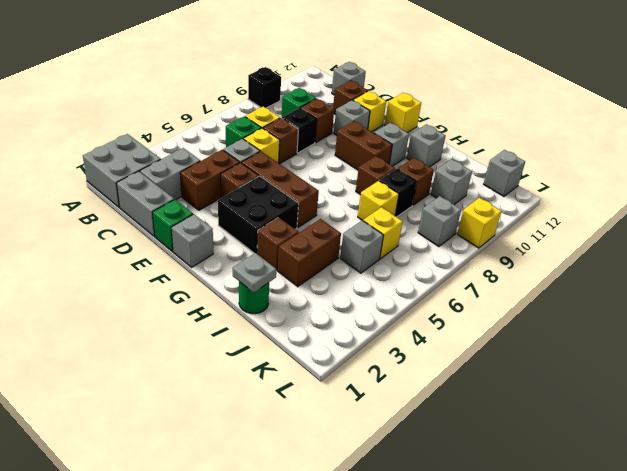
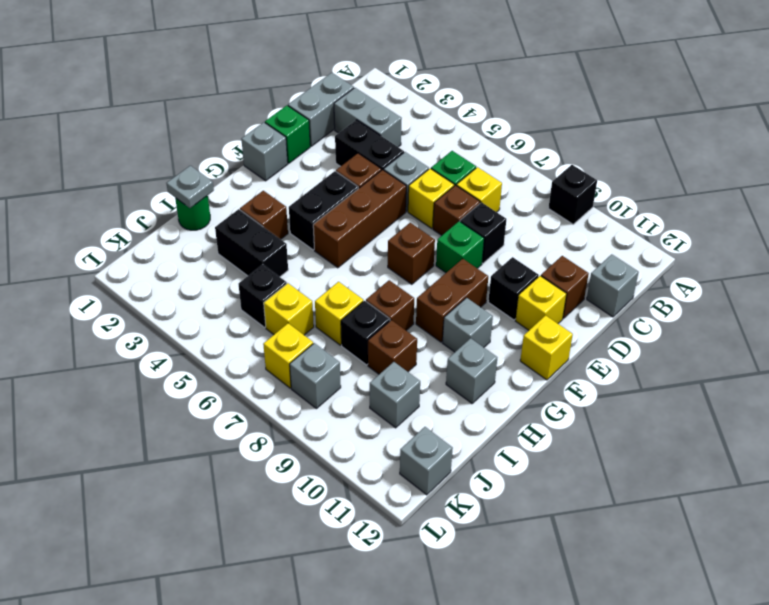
grey brick A1:B2 level 1 -> none
green brick C9 level 1 -> green brick E8 level 1
brown brick D3:D4 level 1 -> black brick D3:D4 level 1
brown brick D9 level 1 -> brown brick F7 level 1
grey brick E10 level 1 -> black brick E10 level 1
black brick F3:G4 level 1 -> black brick F4:G4 level 1
brown brick I3:I4 level 1 -> black brick I3:I4 level 1
grey brick J5 level 1 -> black brick J5 level 1
yellow brick L9 level 1 -> yellow brick K7 level 1

